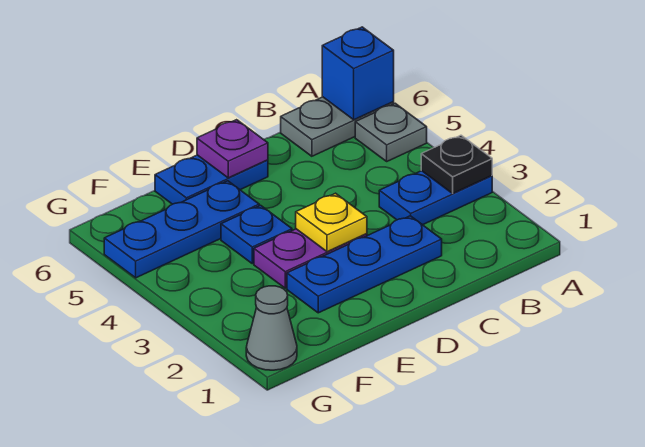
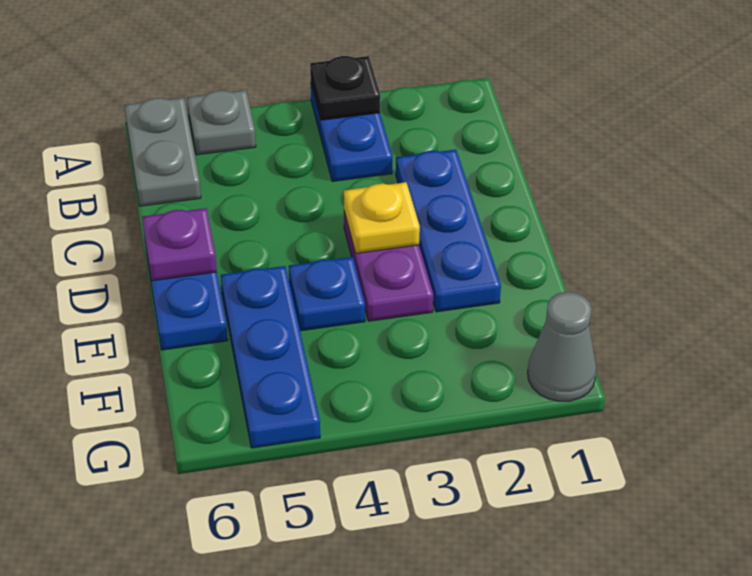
blue brick A6 level 2 -> none

